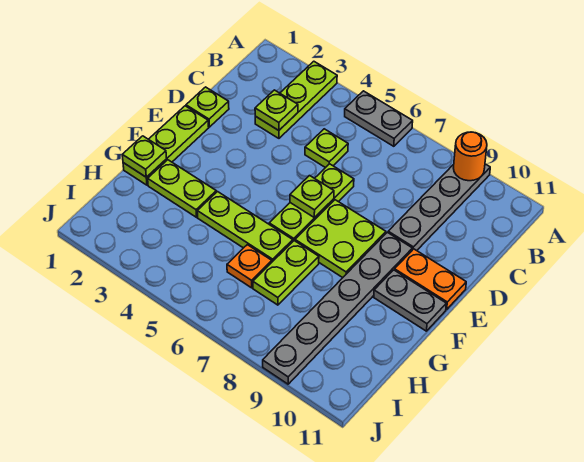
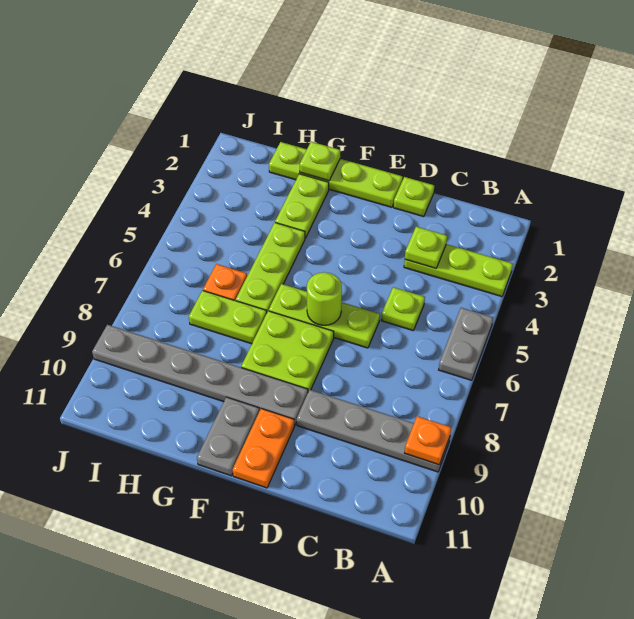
orange round brick A9 level 2 -> orange plate A9 level 2
lime plate E1:G1 level 1 -> lime plate E1:H1 level 1
lime plate E6 level 2 -> lime round brick E6 level 2

